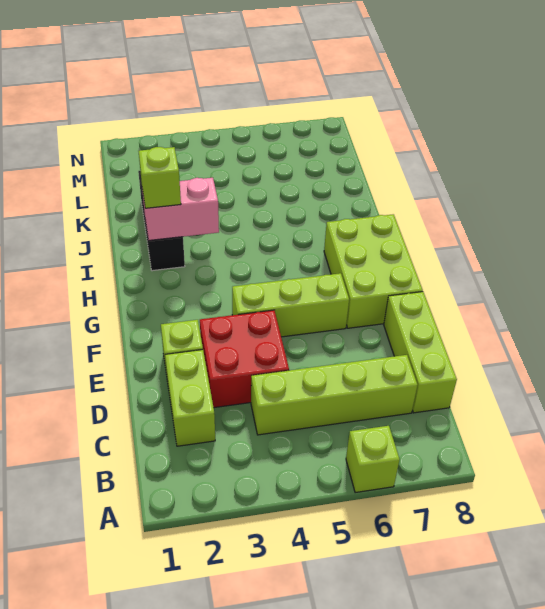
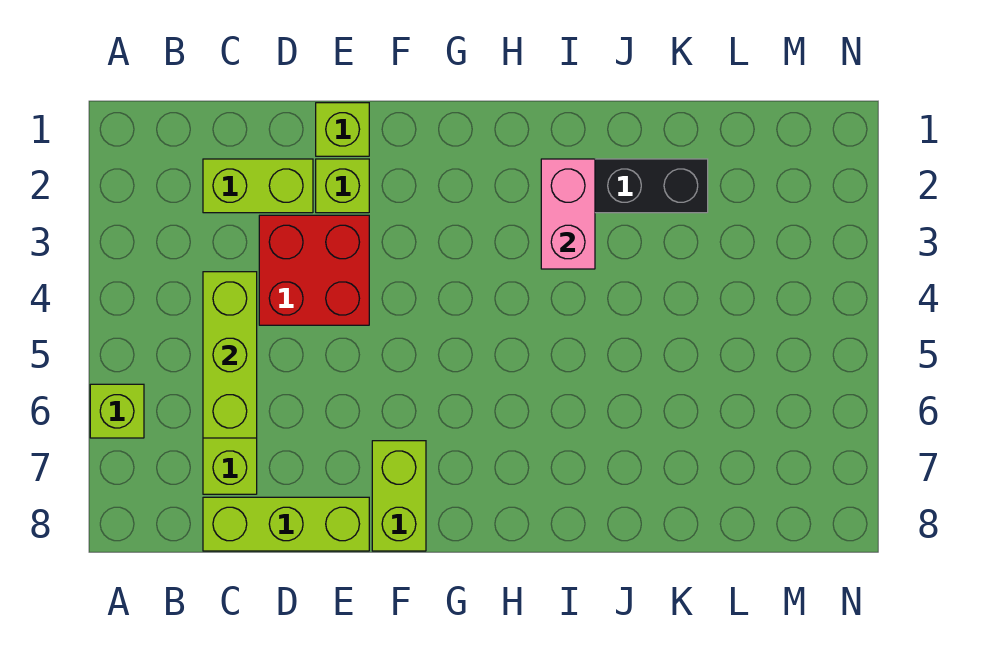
lime brick F4:F6 level 1 -> lime brick C4:C6 level 2
lime brick F7:H8 level 1 -> lime brick F7:F8 level 1
lime brick I2 level 3 -> lime brick E1 level 1

